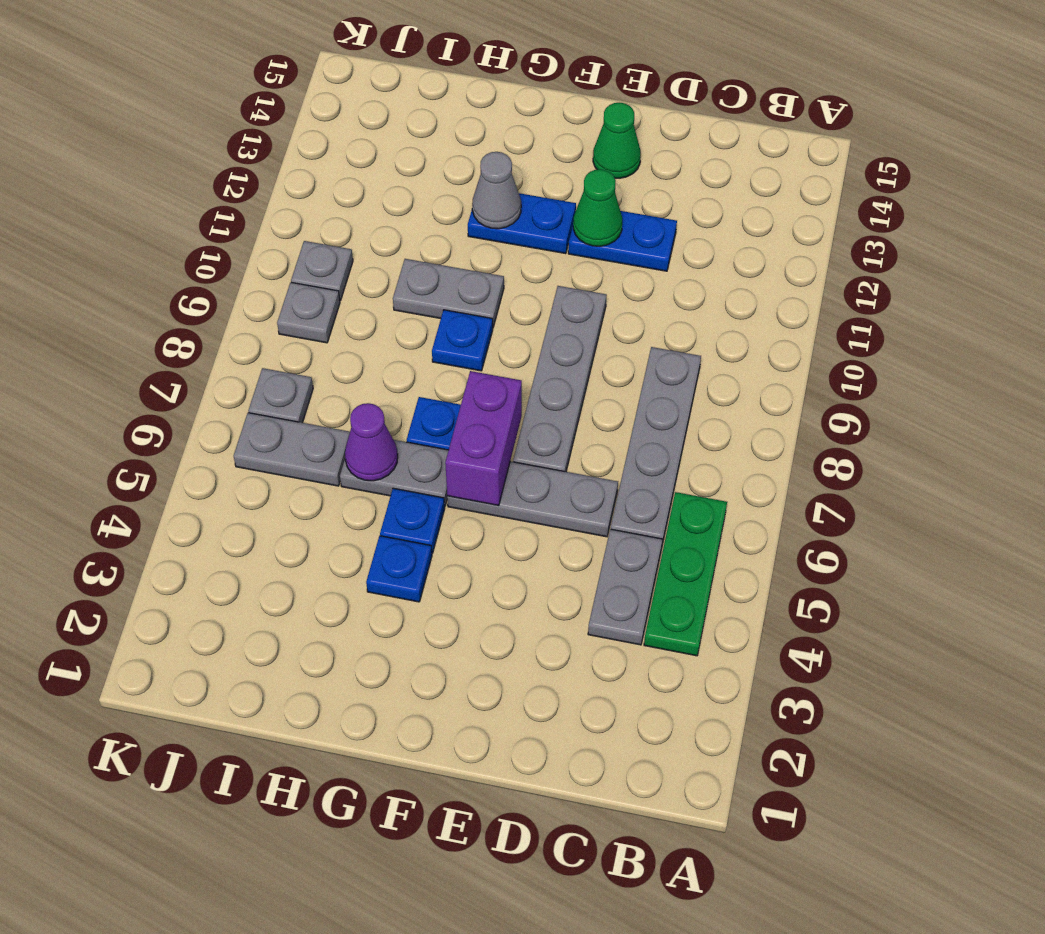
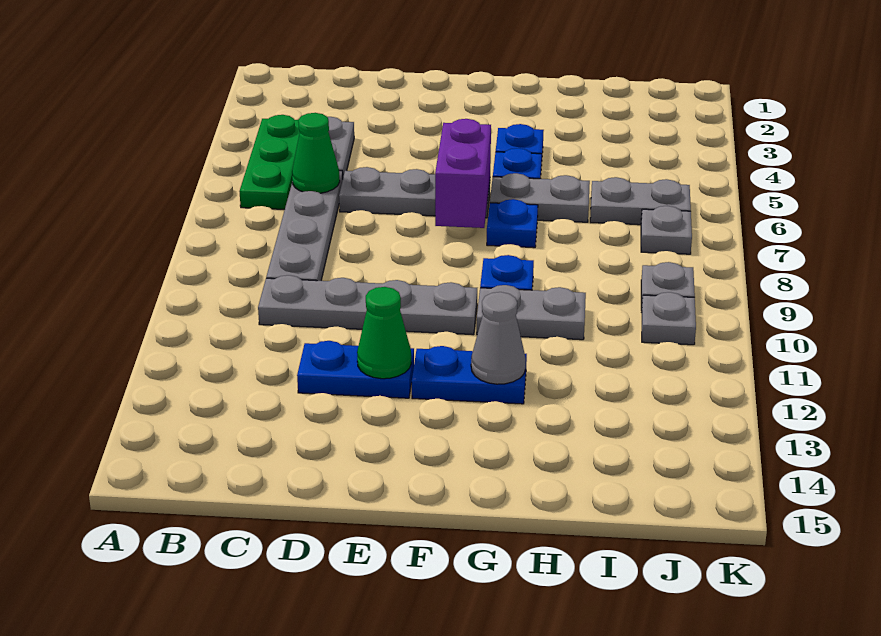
grey plate E7:E10 level 1 -> grey plate C10:F10 level 1
green cone E14 level 1 -> green cone C6 level 2
purple cone H6 level 2 -> none

